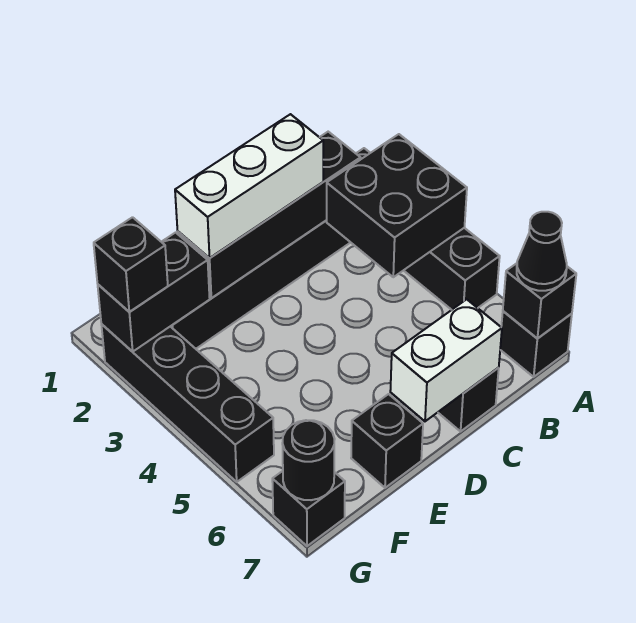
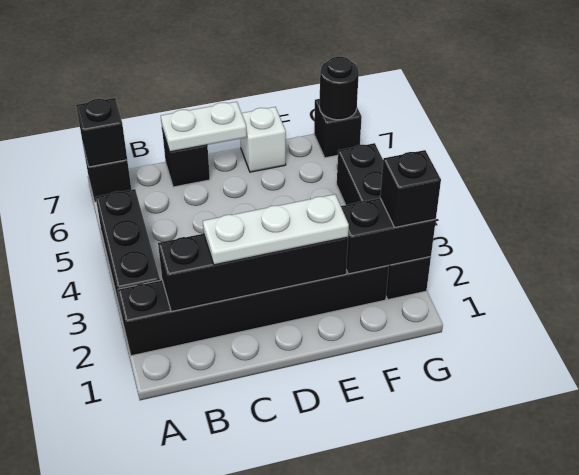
black brick A3:B4 level 2 -> none
black cone A7 level 3 -> none
white brick C2:E2 level 3 -> white plate C2:E2 level 3
white brick C7:D7 level 2 -> white plate C7:D7 level 2
black brick E7 level 1 -> white brick E7 level 1

